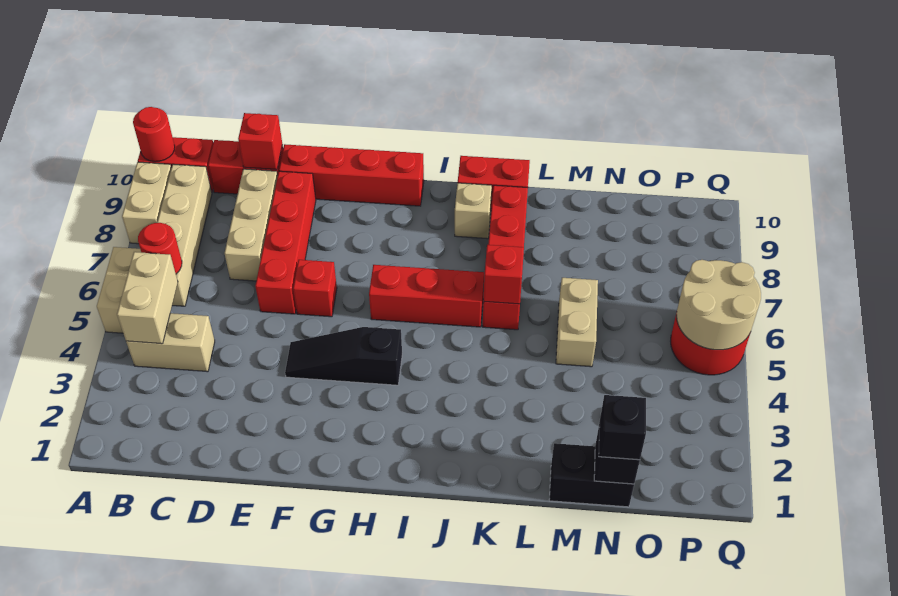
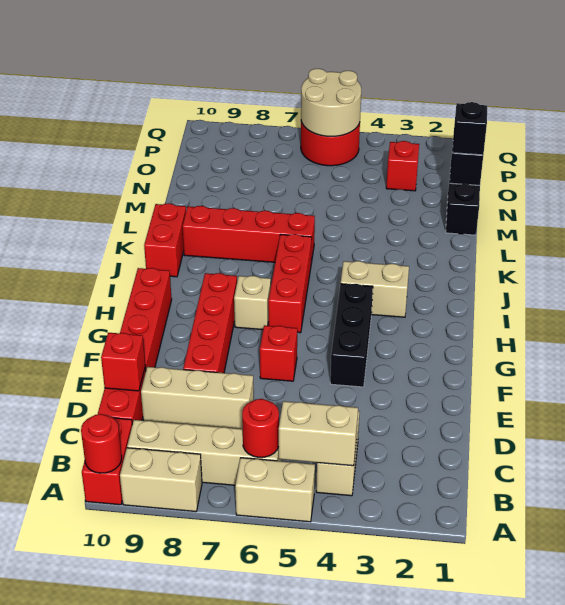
red brick E6:E9 level 1 -> red brick E8:H8 level 1
black slope F4:H4 level 1 top H -> black brick F4:H4 level 1
tan brick J9 level 1 -> tan brick H7 level 1
red brick K6 level 2 -> red brick O3 level 1
tan brick M5:M6 level 1 -> tan brick I3:I4 level 1

